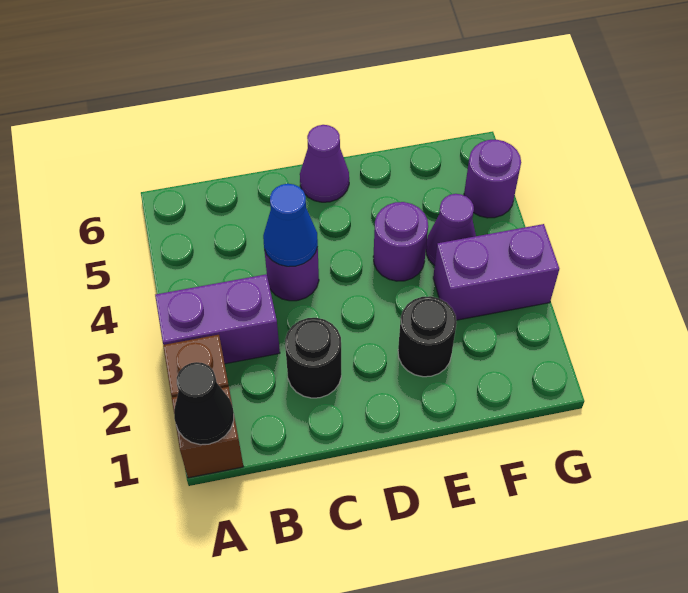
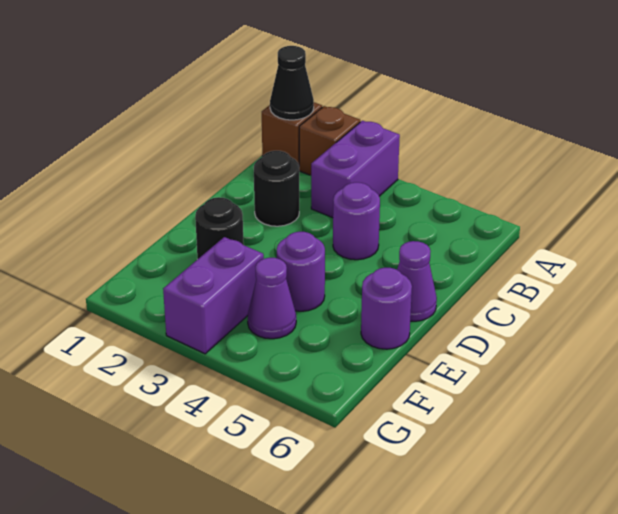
blue cone C4 level 2 -> none
purple round brick G5 level 1 -> purple round brick E6 level 1

